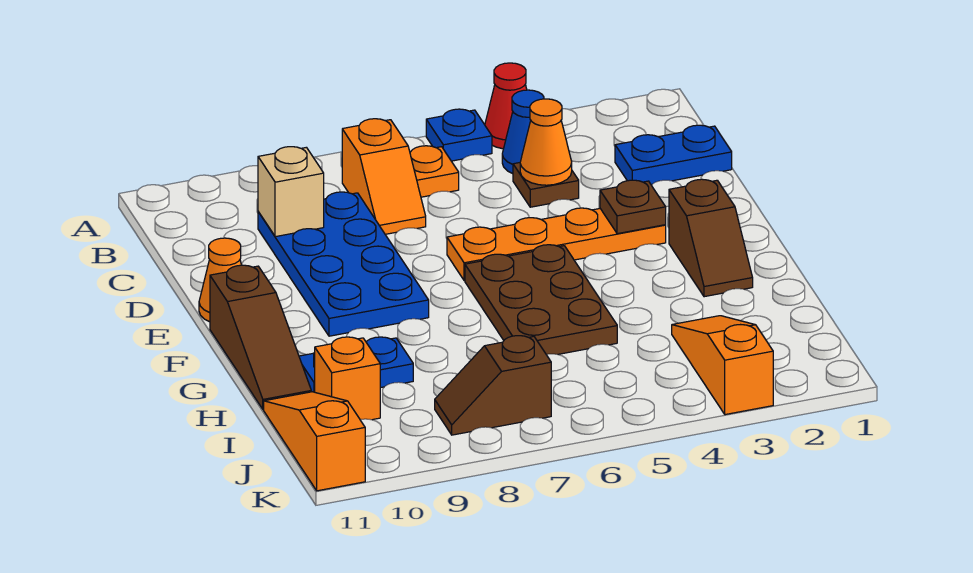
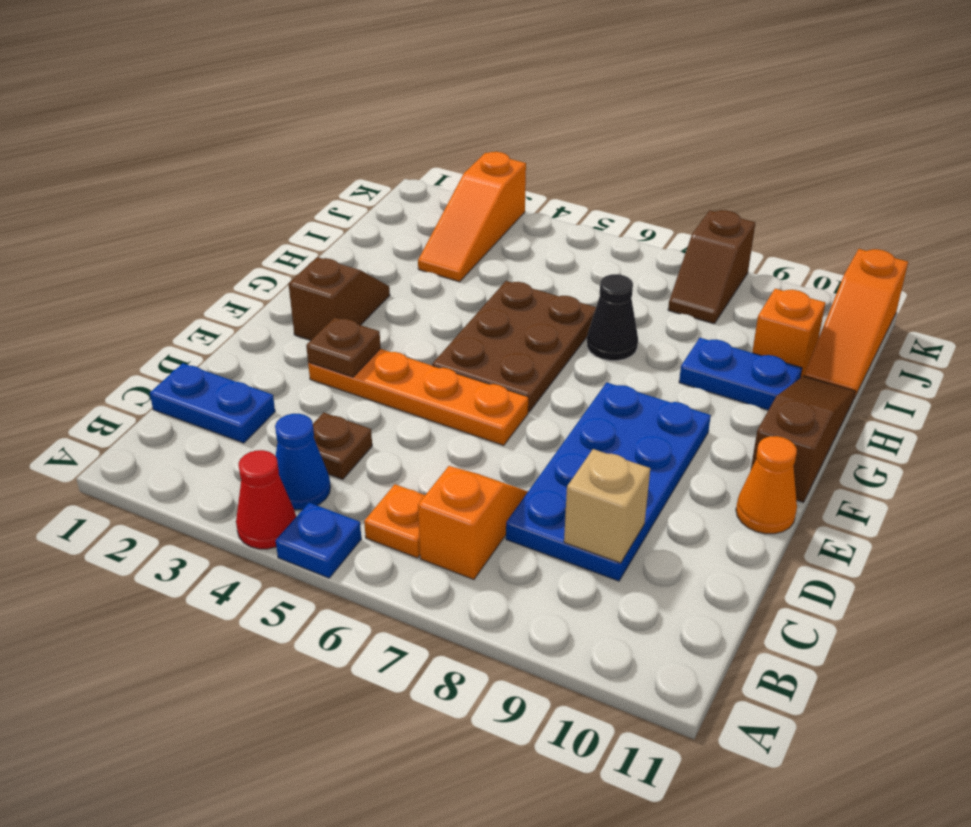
orange cone C4 level 2 -> none
none -> black cone H7 level 1
brown slope J7:J8 level 1 top 7 -> brown slope J8:K8 level 1 top K

